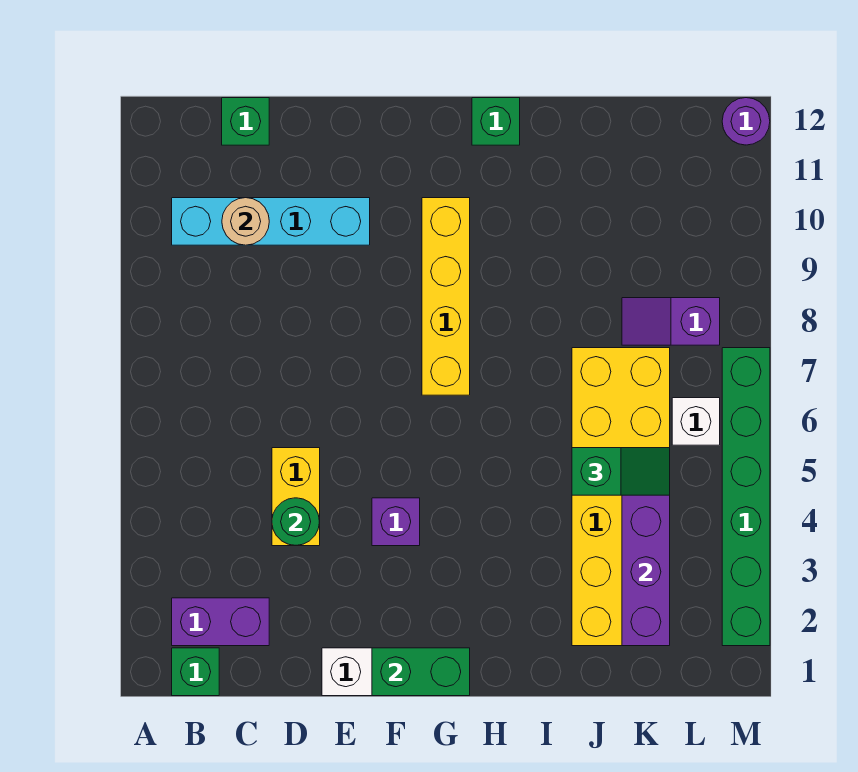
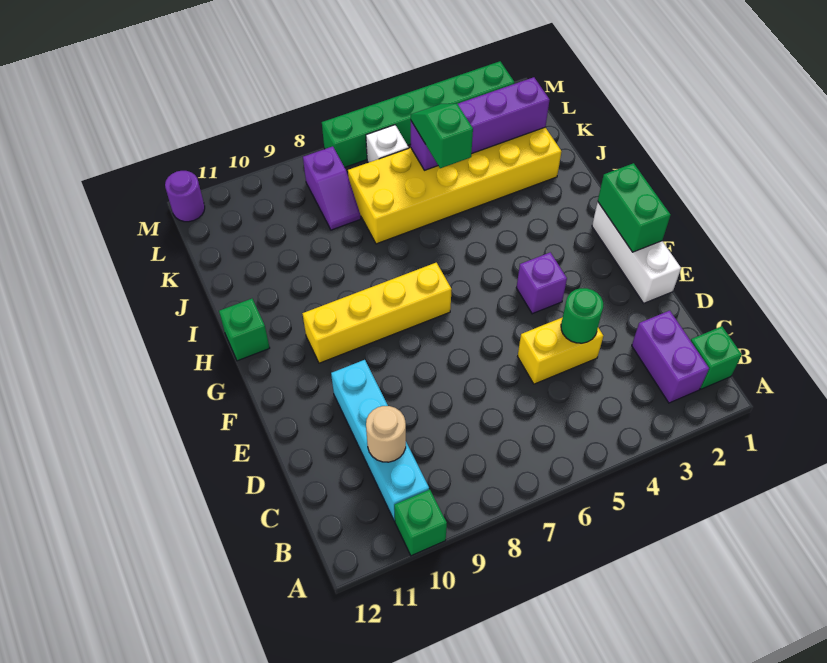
green brick C12 level 1 -> green brick A10 level 1

